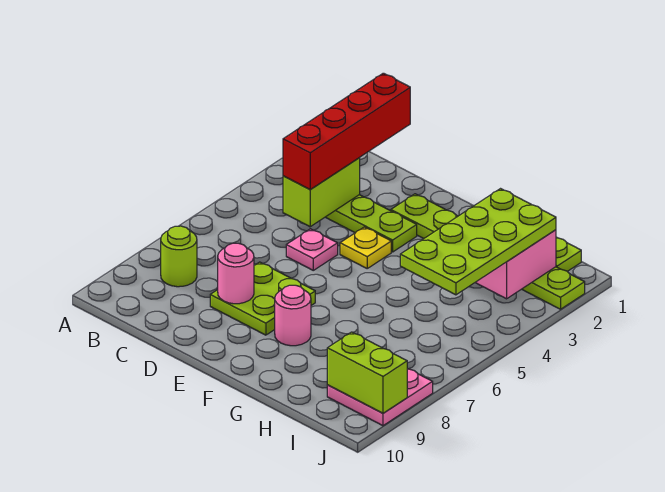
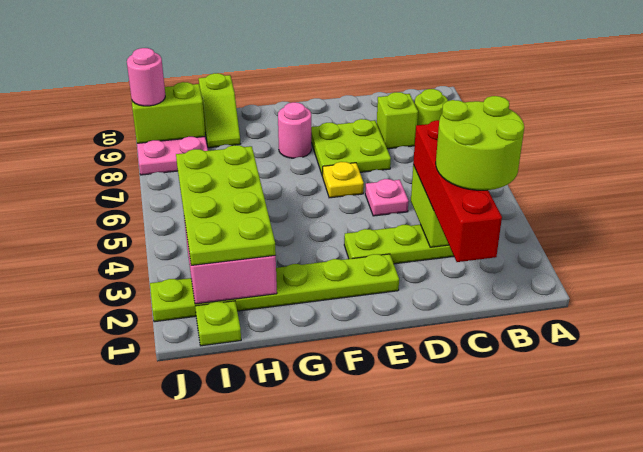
none -> lime round brick B2:C3 level 4
none -> lime brick C8 level 1
pink round brick D8 level 2 -> pink round brick J9 level 3
yellow plate E4 level 1 -> yellow plate E6 level 1
none -> lime slope H9:H10 level 1 top 10

